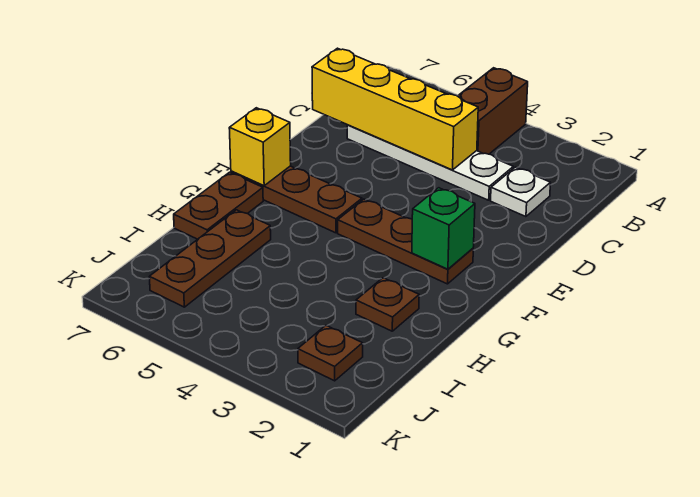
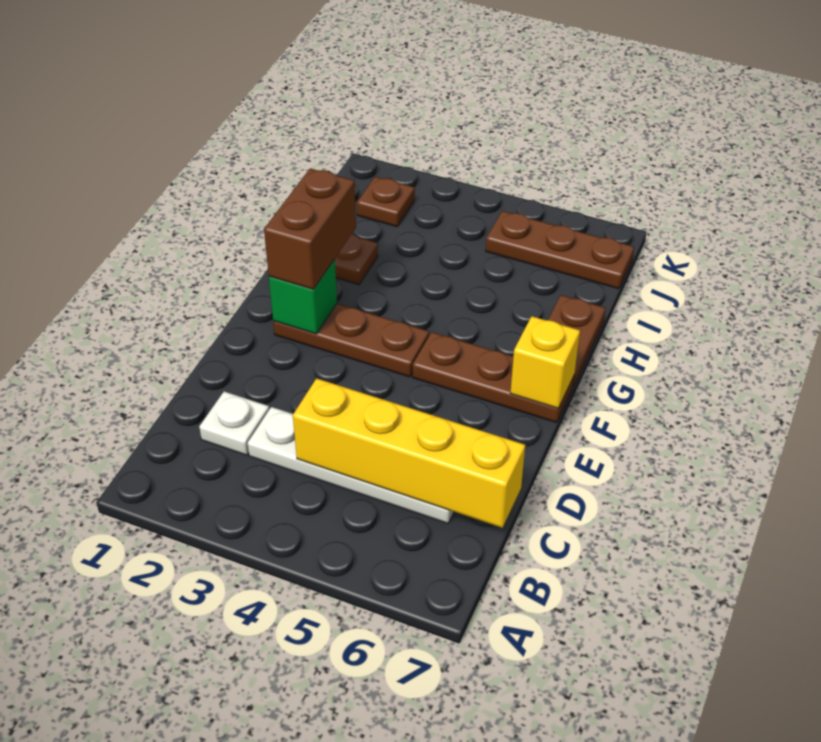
brown brick A4:B4 level 1 -> brown brick F2:G2 level 3
brown plate H6:J6 level 1 -> brown plate J5:J7 level 1

